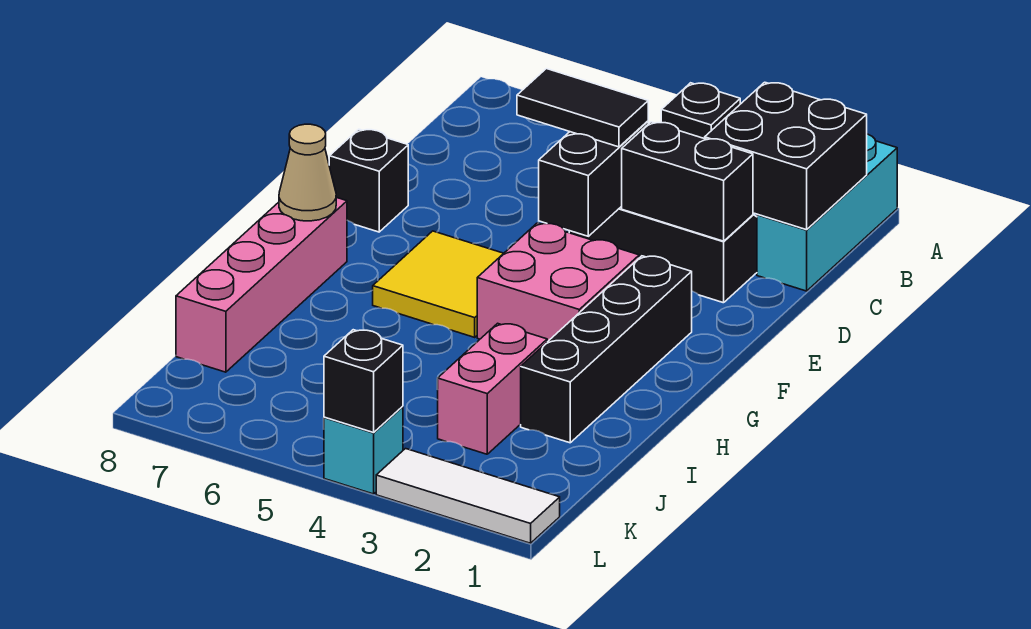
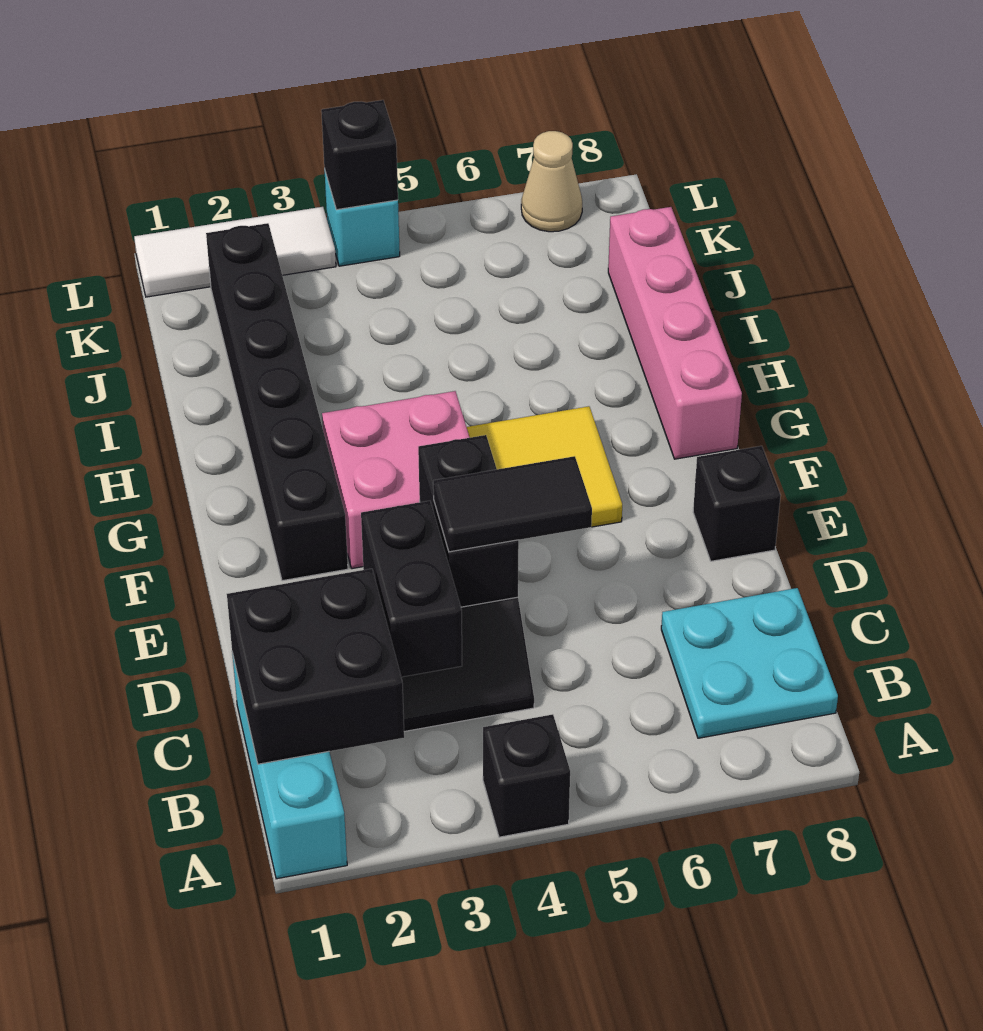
none -> cyan plate B7:C8 level 1
black brick D2:D3 level 2 -> black brick C3:D3 level 2
black brick F2:I2 level 1 -> black brick F2:K2 level 1
tan cone G8 level 2 -> tan cone L7 level 1
pink brick I3:J3 level 1 -> none

